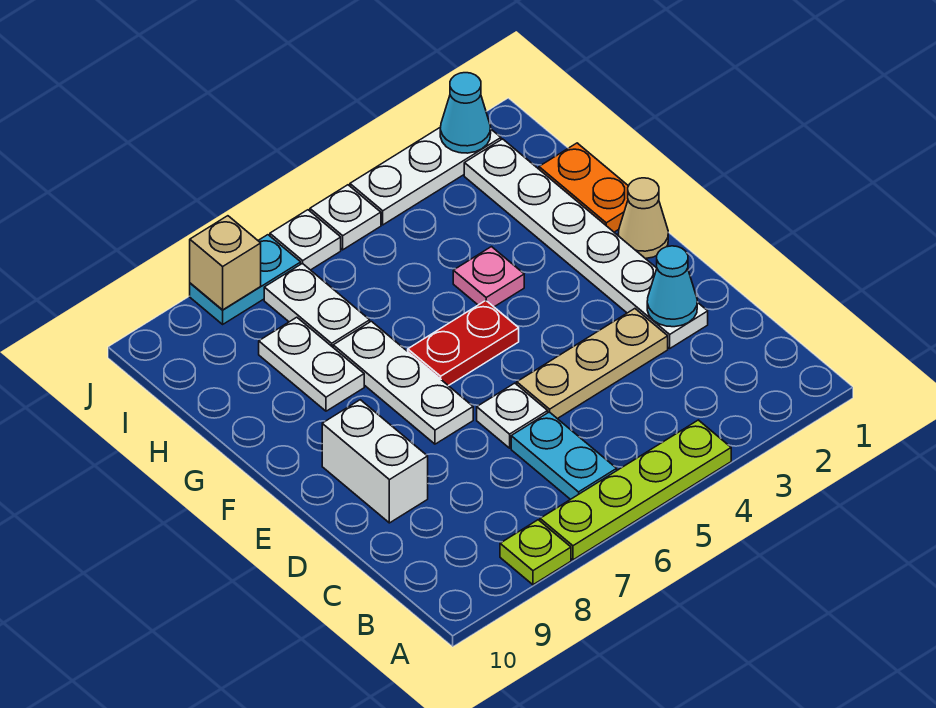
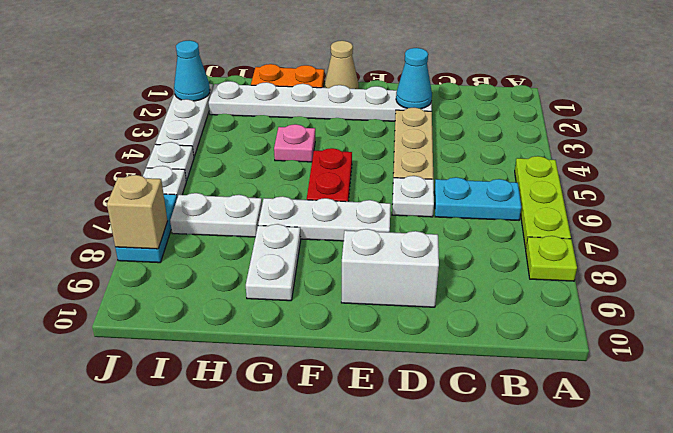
lime plate A4:A7 level 1 -> lime plate A5:A7 level 1
white plate G8:H8 level 1 -> white plate G8:G9 level 1

